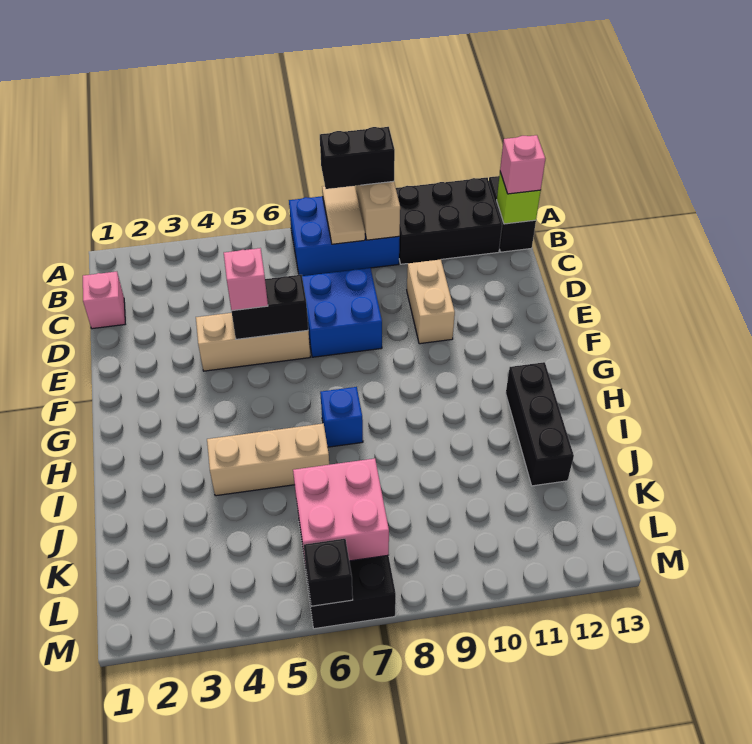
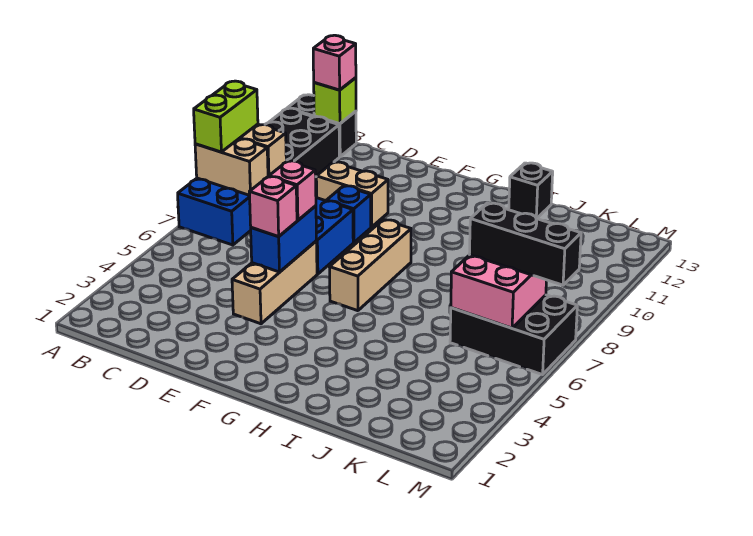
tan tile A8:B8 level 2 -> tan brick A8:B8 level 2
black brick A8:A9 level 3 -> lime brick A8:A9 level 3
pink brick C1 level 1 -> pink brick E6 level 3
black brick E5:E6 level 2 -> blue brick E5:E6 level 2
blue brick H7 level 1 -> blue brick E9 level 1
black brick H12:J12 level 1 -> black brick K7:M7 level 3
tan brick I4:I6 level 1 -> tan brick G6:G8 level 1
black brick M6 level 2 -> black brick I13 level 1

